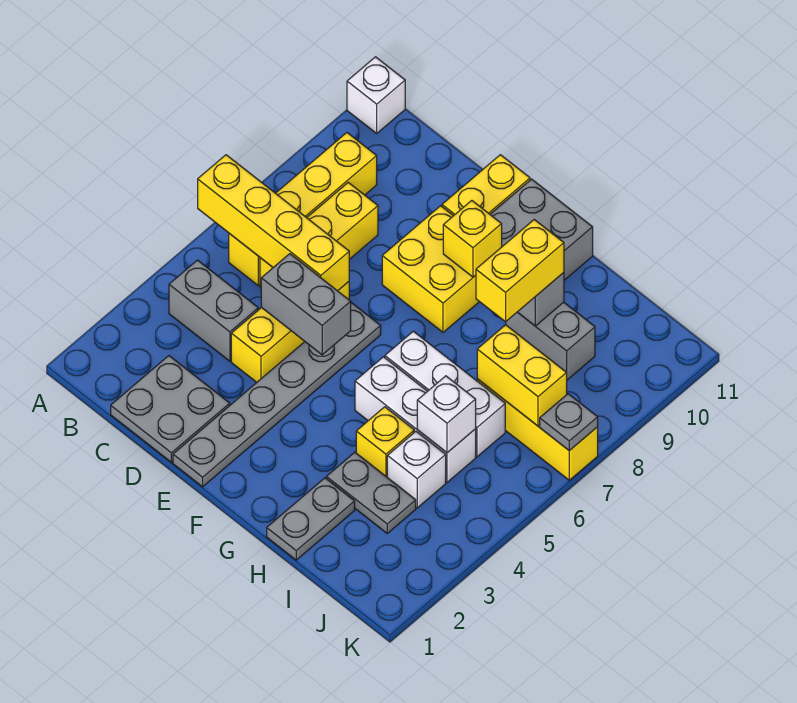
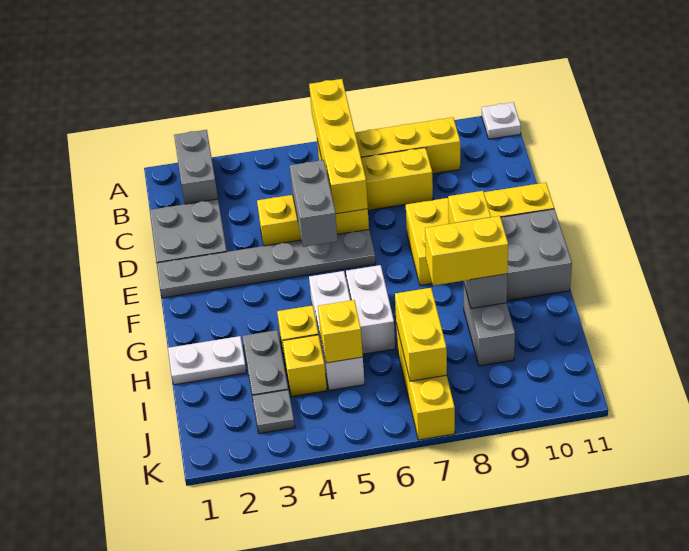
white brick A11 level 1 -> white plate A11 level 1
grey brick B4:C4 level 1 -> grey brick A2:B2 level 1
white brick G6:I6 level 1 -> white brick G6:H6 level 1
grey plate H1:H2 level 1 -> white plate H1:H2 level 1
white brick I4 level 1 -> yellow brick I4 level 1
white brick I5 level 2 -> yellow brick I5 level 2
grey plate K7 level 2 -> grey plate J3 level 1

